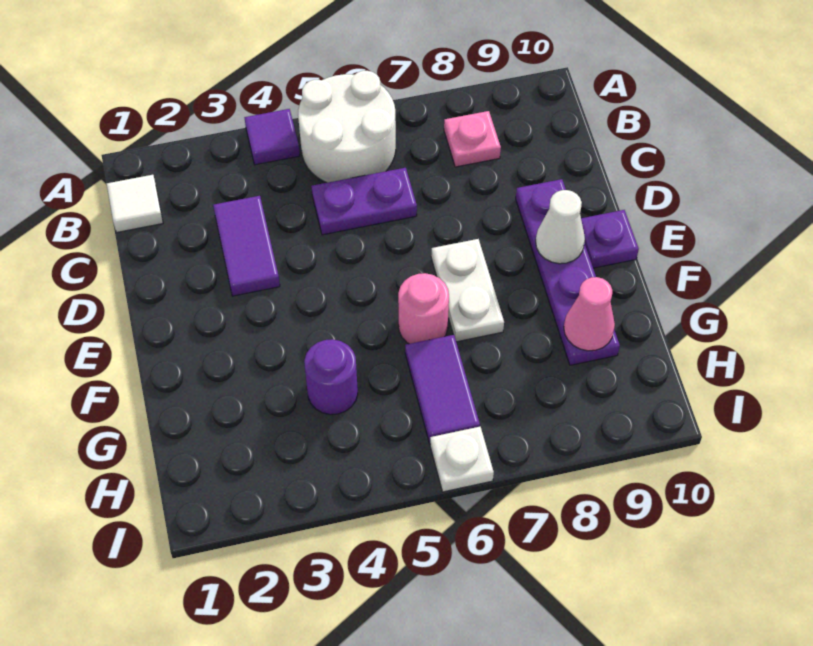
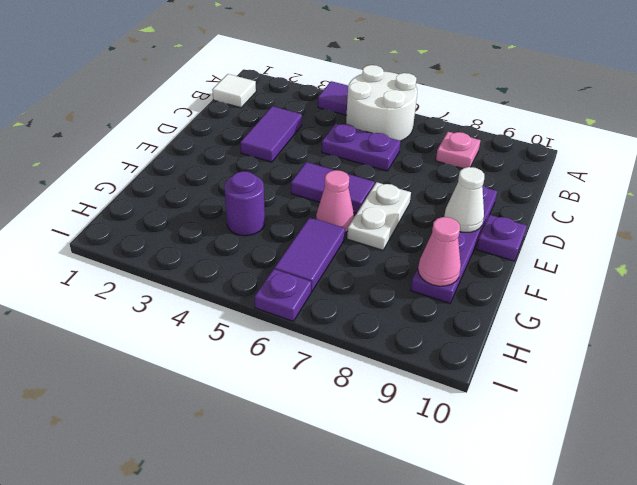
none -> purple tile E5:E6 level 1
pink round brick F6 level 1 -> pink cone F6 level 1
white plate I6 level 1 -> purple plate I6 level 1

